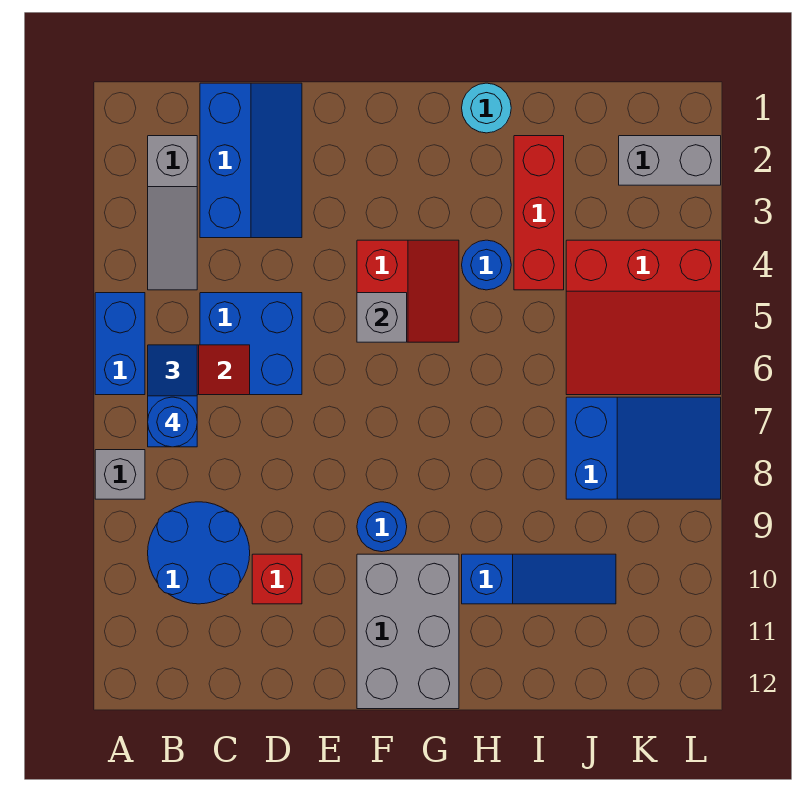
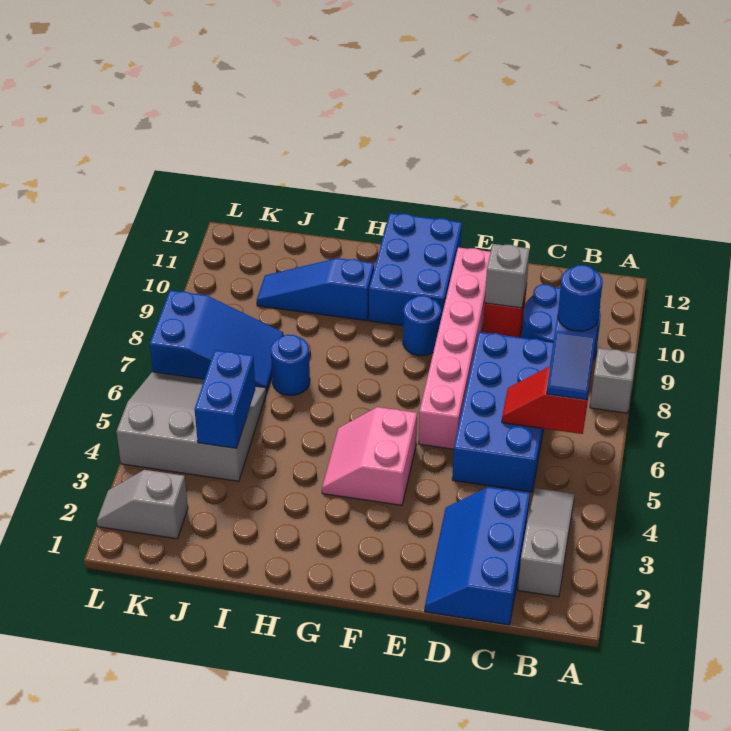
blue brick A5:A6 level 1 -> blue brick J4:J5 level 2
blue brick C5:D6 level 1 -> blue brick C5:D8 level 1
none -> pink brick E6:E11 level 1
red slope F4:G5 level 1 top F -> pink slope F4:G5 level 1 top F
grey brick F5 level 2 -> grey brick D10 level 2
grey brick F10:G12 level 1 -> blue brick F10:G12 level 1
cyan round brick H1 level 1 -> none
blue round brick H4 level 1 -> blue round brick I7 level 1
red brick I2:I4 level 1 -> none
red slope J4:L6 level 1 top 4 -> grey slope J4:L6 level 1 top 4
blue slope J7:L8 level 1 top J -> blue slope J7:L8 level 1 top L
grey brick K2:L2 level 1 -> grey slope K2:L2 level 1 top K

